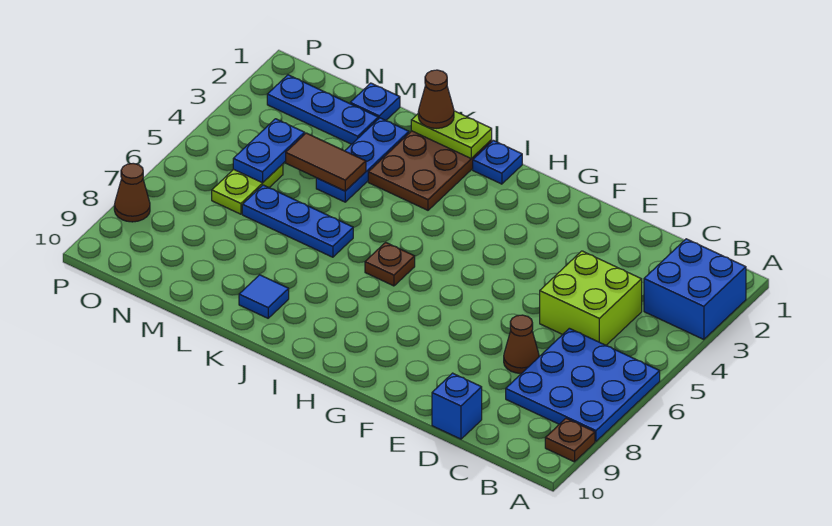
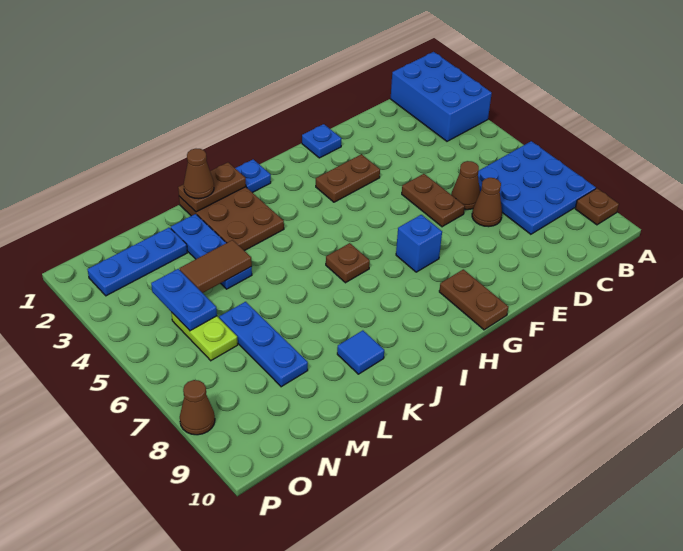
blue brick A2:B3 level 1 -> blue brick A1:B3 level 1
lime brick C4:D5 level 1 -> none
none -> brown cone D6 level 1
blue brick D10 level 1 -> blue brick G7 level 1
none -> brown plate E5:E6 level 1
none -> brown plate F3:G3 level 1
none -> brown plate G9:G10 level 1
lime plate J1:K1 level 2 -> brown plate J1:K1 level 2
blue plate K6:M6 level 1 -> blue plate M6:M8 level 1
blue plate M1 level 1 -> blue plate F1 level 1

